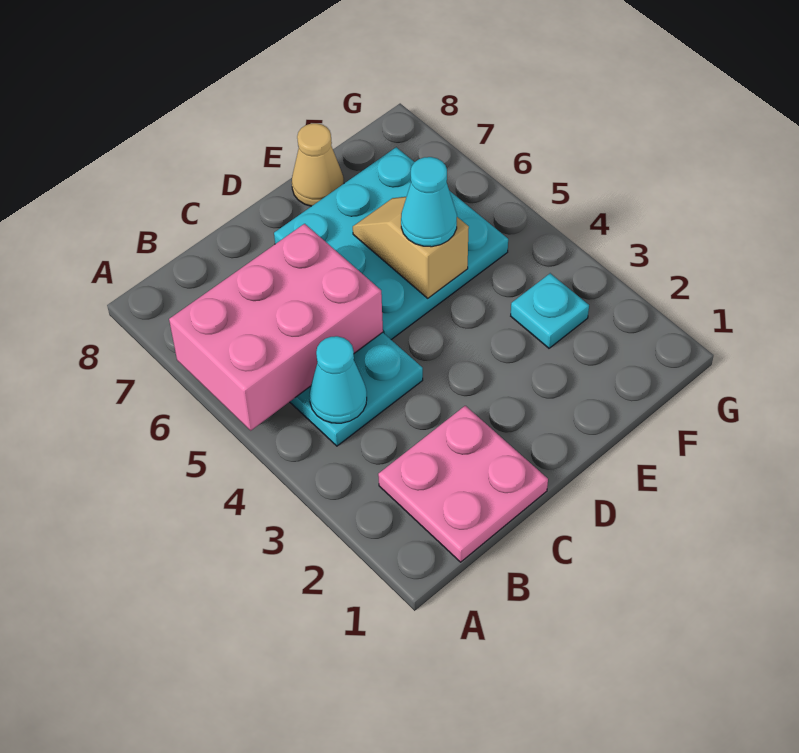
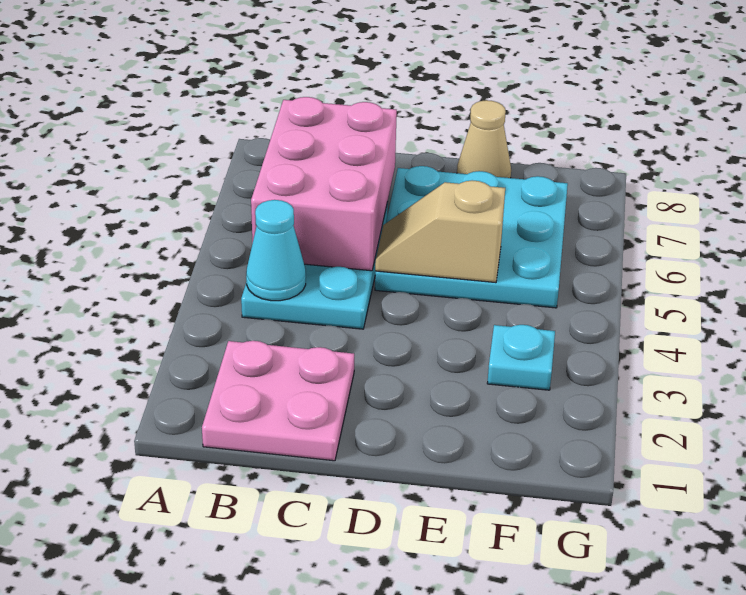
pink brick A5:C6 level 2 -> pink brick B5:C7 level 2
tan slope E5:E6 level 2 top 5 -> tan slope D5:E5 level 2 top E
cyan cone E5 level 3 -> none

